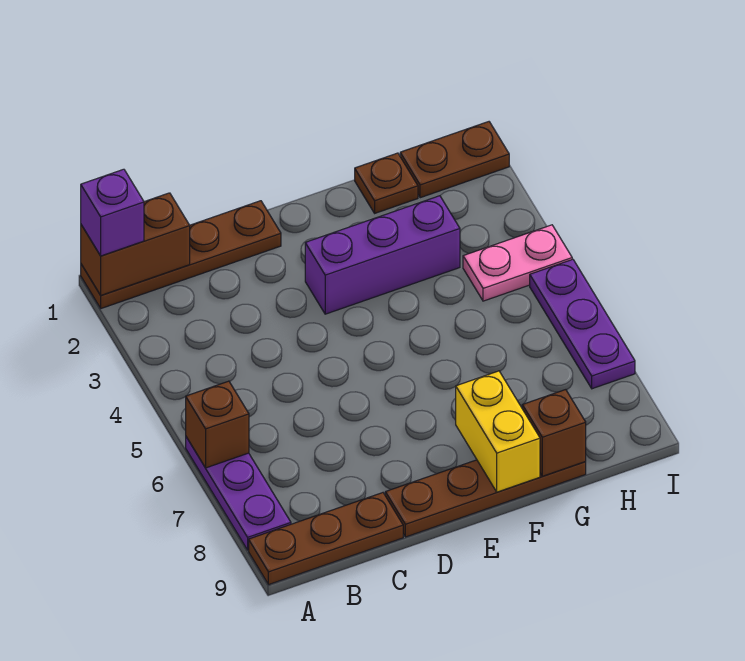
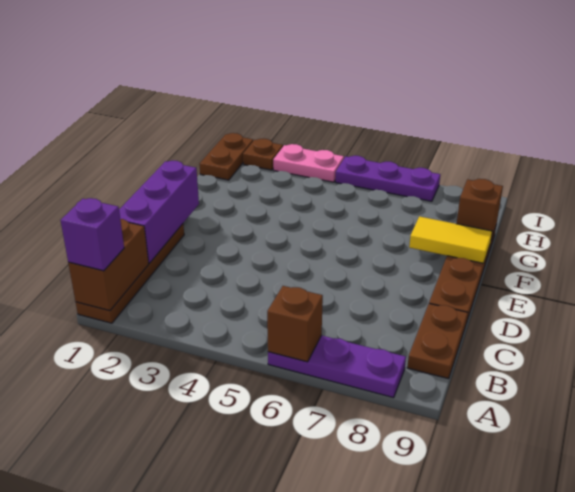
brown plate A9:C9 level 1 -> brown plate B9:C9 level 1
purple brick E3:G3 level 1 -> purple brick C1:E1 level 2
yellow brick F8:F9 level 2 -> yellow tile F8:F9 level 2
brown plate G1 level 1 -> brown plate I2 level 1
pink plate H4:I4 level 1 -> pink plate I3:I4 level 1

